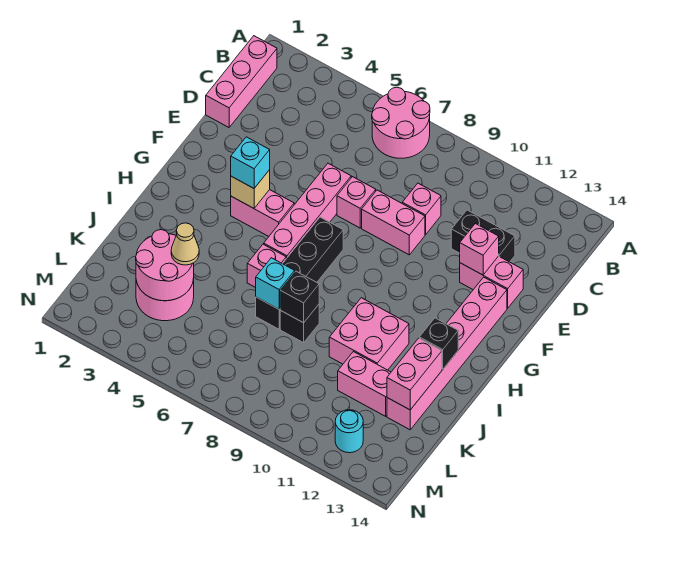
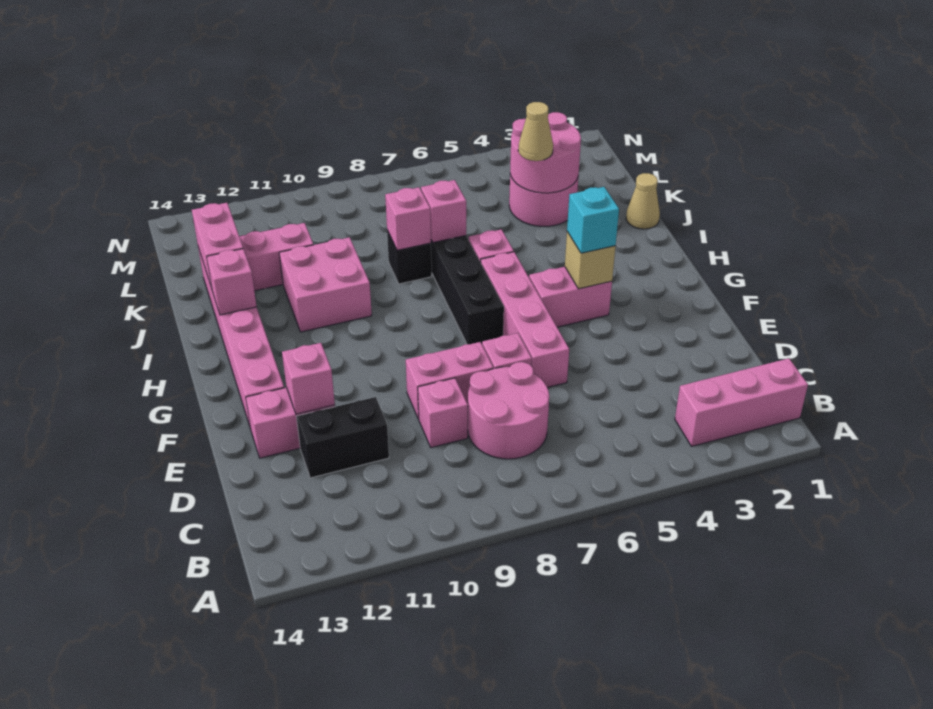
pink round brick A6:B7 level 1 -> pink round brick C7:D8 level 1
pink brick B1:D1 level 1 -> pink brick B1:B3 level 1
black brick I13 level 2 -> pink brick I13 level 2
none -> tan cone J1 level 1
cyan brick J7 level 2 -> pink brick J7 level 2
black brick J8 level 2 -> pink brick J8 level 2
cyan round brick M12 level 1 -> none

